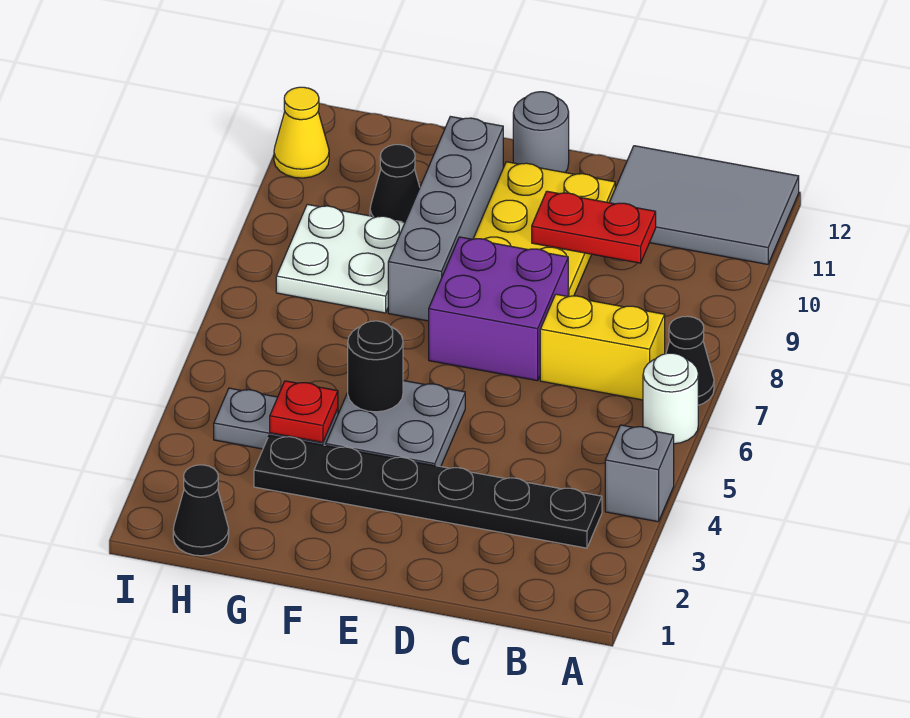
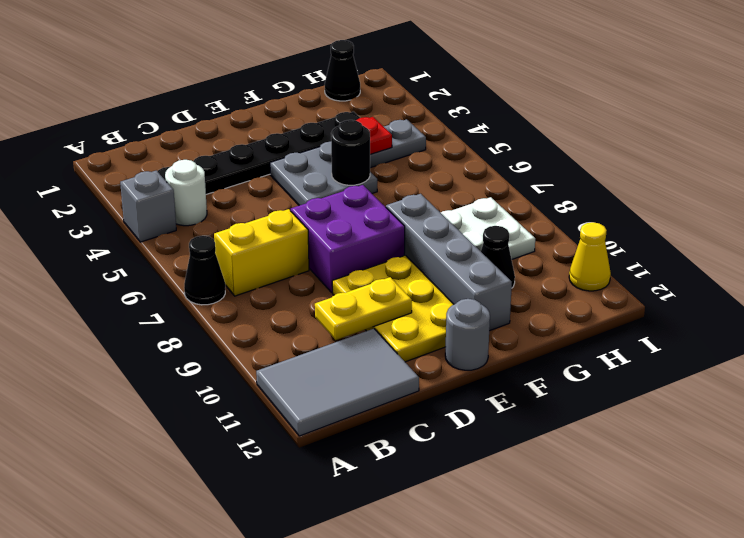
white round brick A6 level 1 -> white round brick B4 level 1
red plate C10:D10 level 2 -> yellow plate C10:D10 level 2

